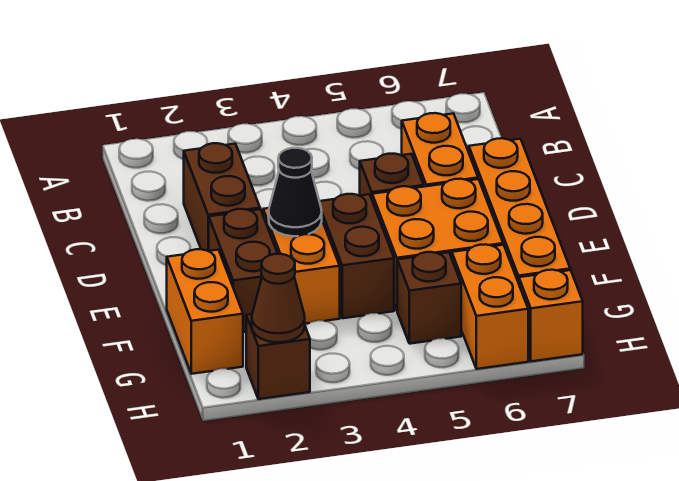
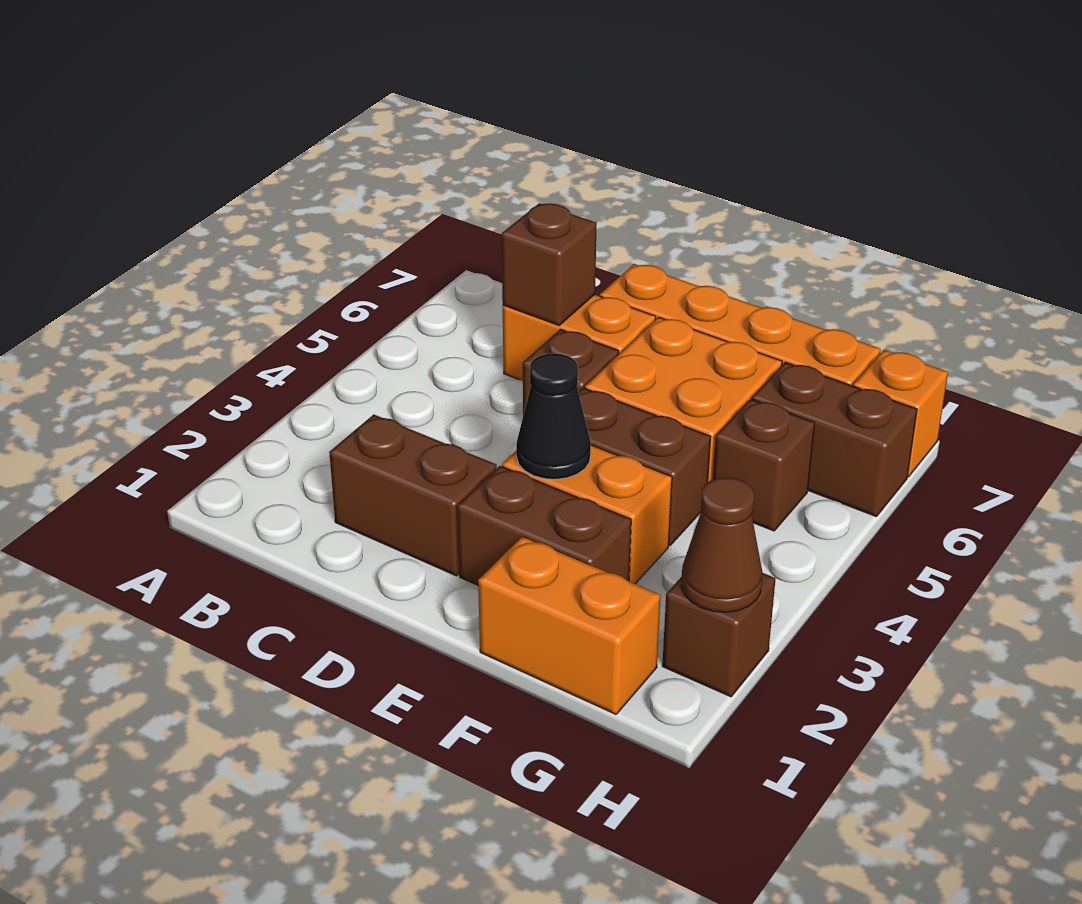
none -> brown brick C6 level 2
orange brick G6:H6 level 1 -> brown brick G6:H6 level 1

